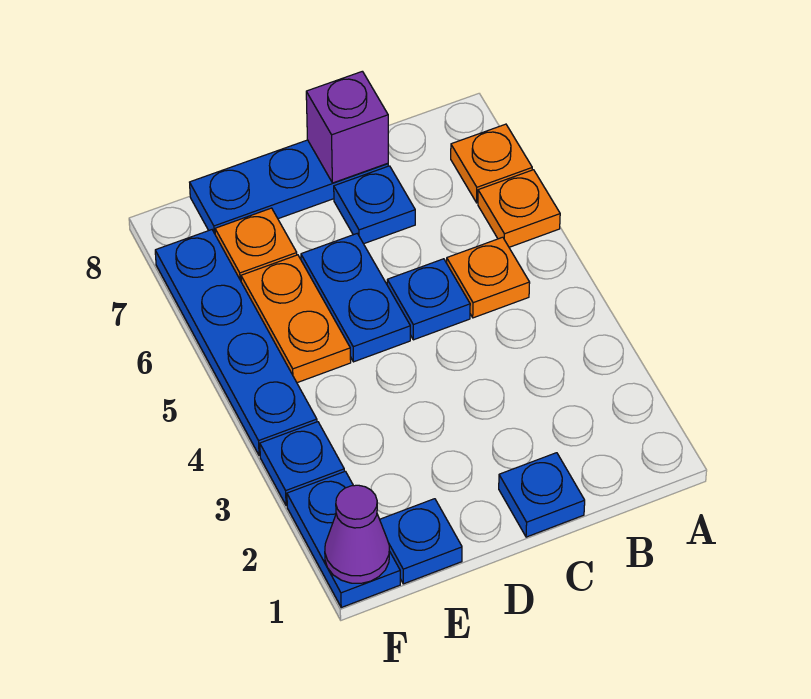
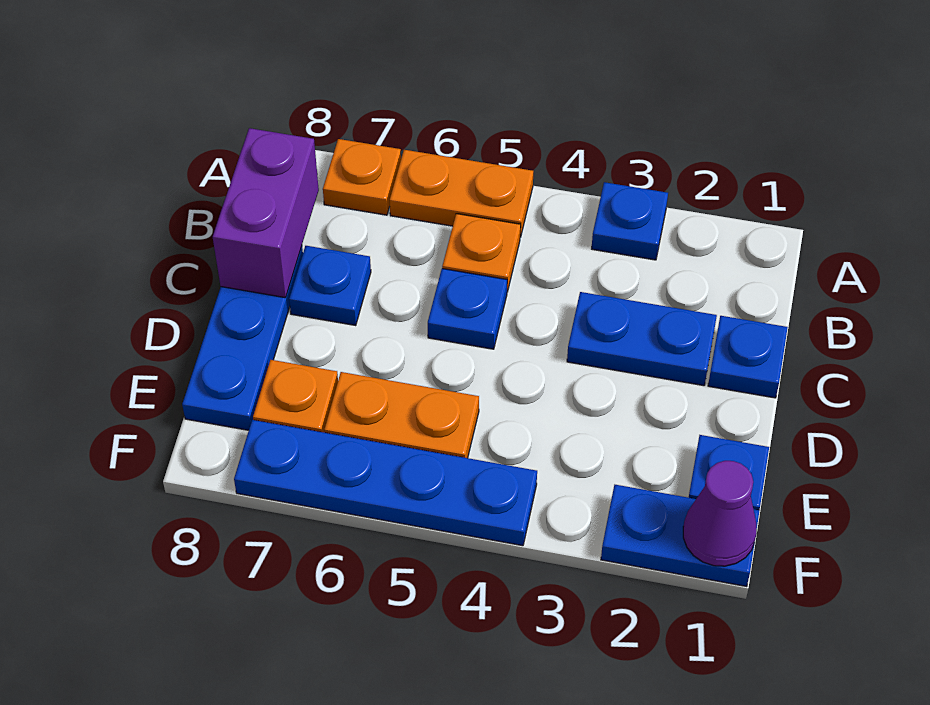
orange plate A6 level 1 -> orange plate A5:A6 level 1
purple brick C8 level 2 -> purple brick B8:C8 level 2
blue plate D5:D6 level 1 -> blue plate C2:C3 level 1
blue plate F3 level 1 -> blue plate A3 level 1

